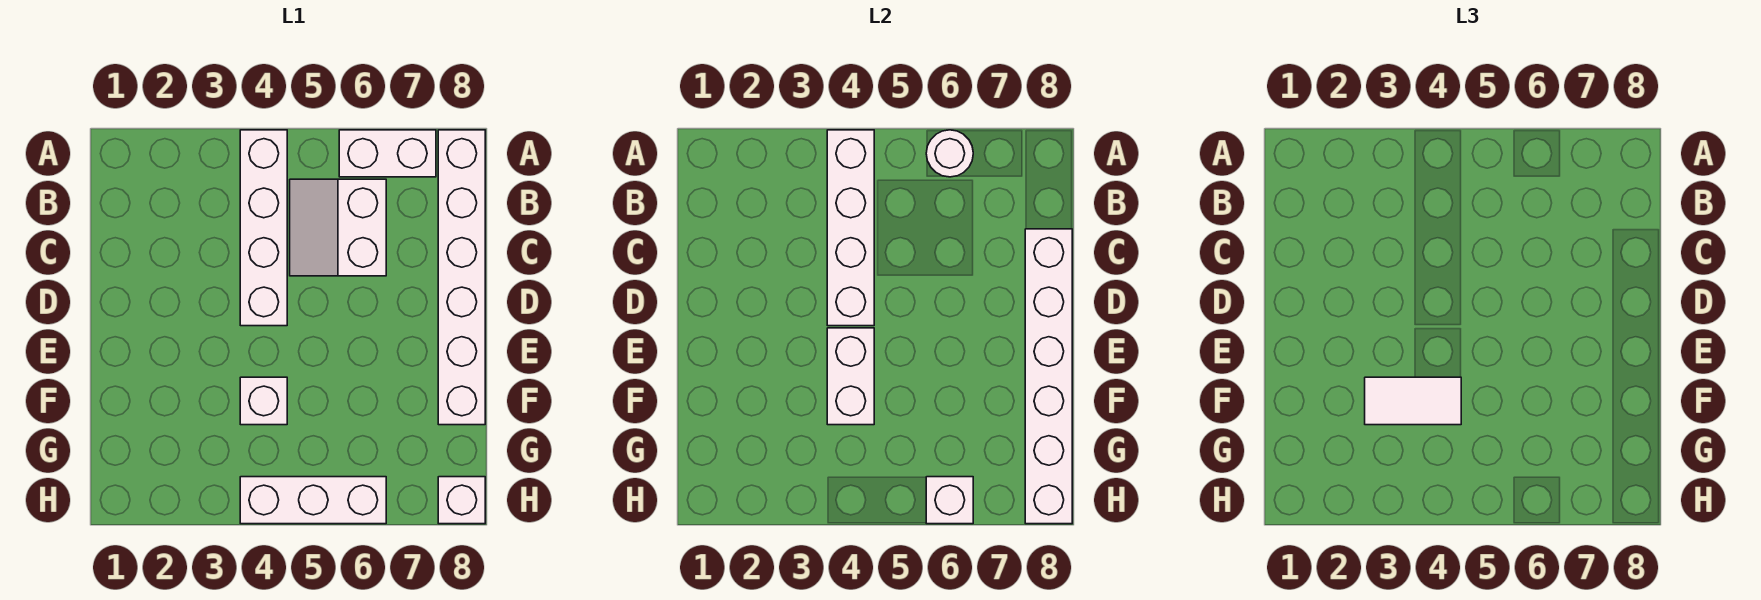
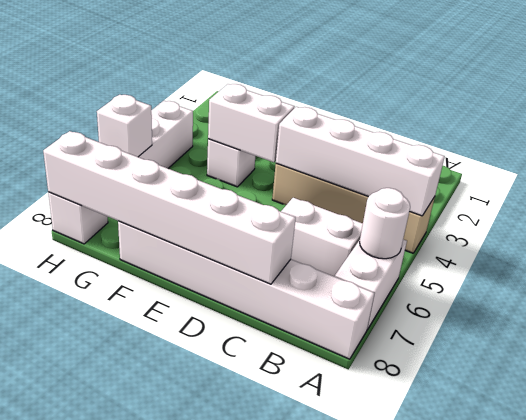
white brick A4:D4 level 1 -> tan brick A4:D4 level 1
white tile F3:F4 level 3 -> none

